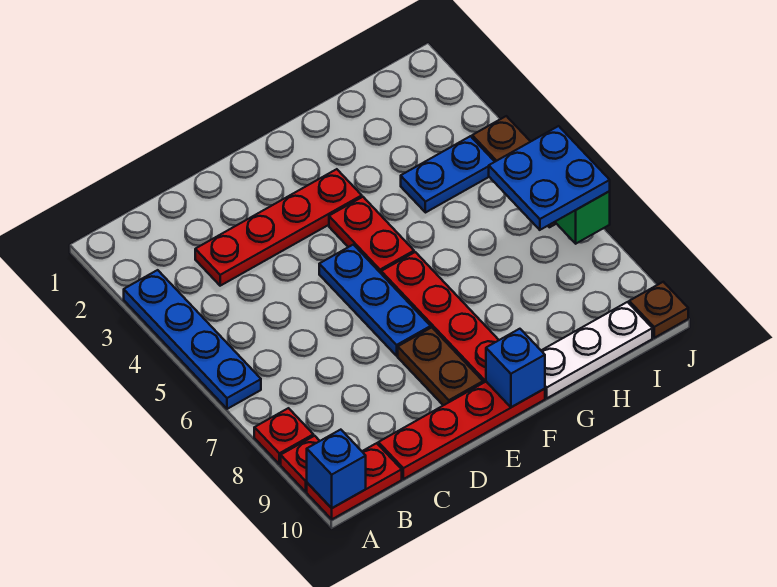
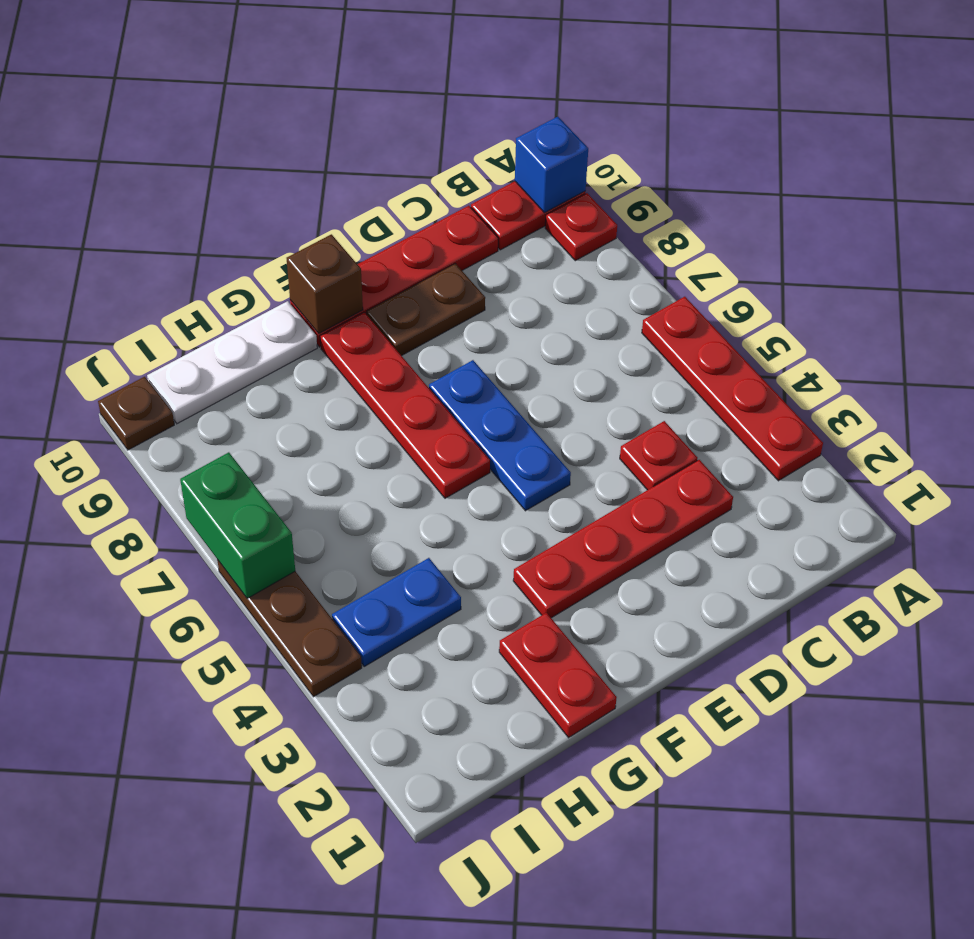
blue plate A3:A6 level 1 -> red plate A3:A6 level 1
red plate A8 level 1 -> red plate C4 level 1
brown plate E8:E9 level 1 -> brown plate D9:E9 level 1
red plate F4:F5 level 1 -> red plate G1:G2 level 1
blue brick F10 level 2 -> brown brick F10 level 2
blue plate I6:J7 level 3 -> none

